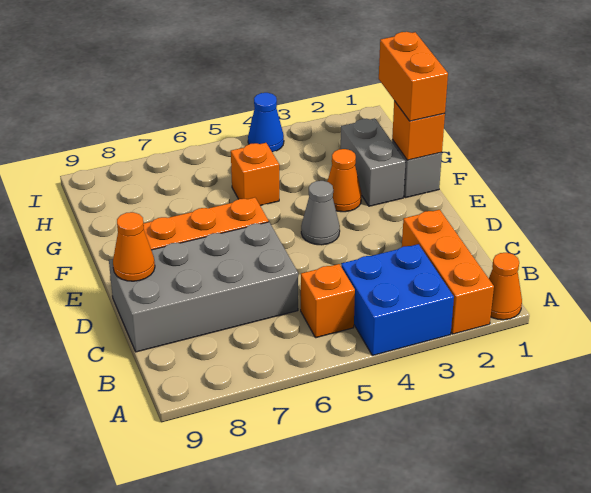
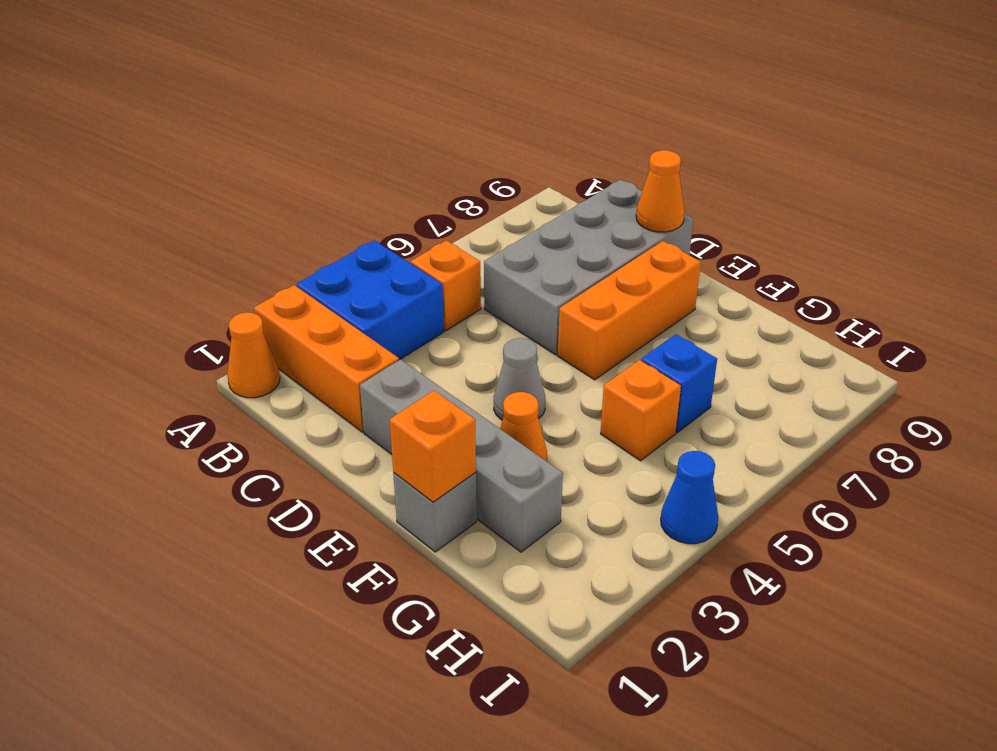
orange brick F1:G1 level 3 -> none
grey brick F2:G2 level 1 -> grey brick D2:G2 level 1
none -> blue brick G6 level 1

